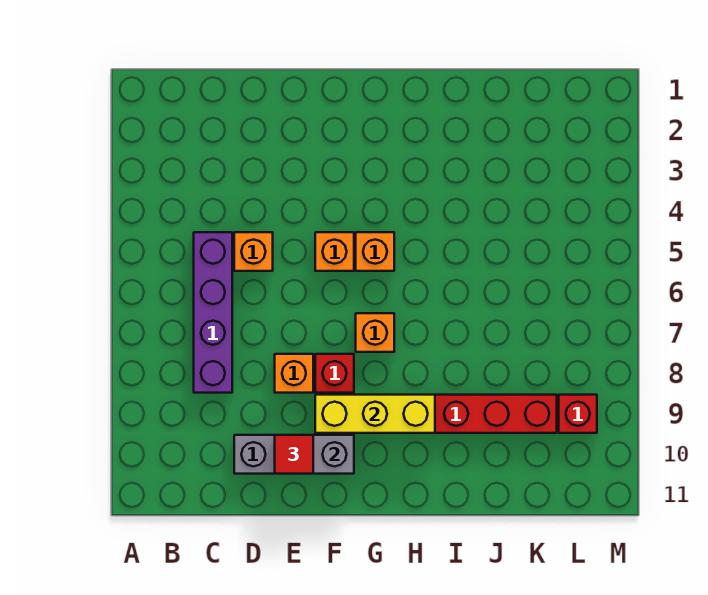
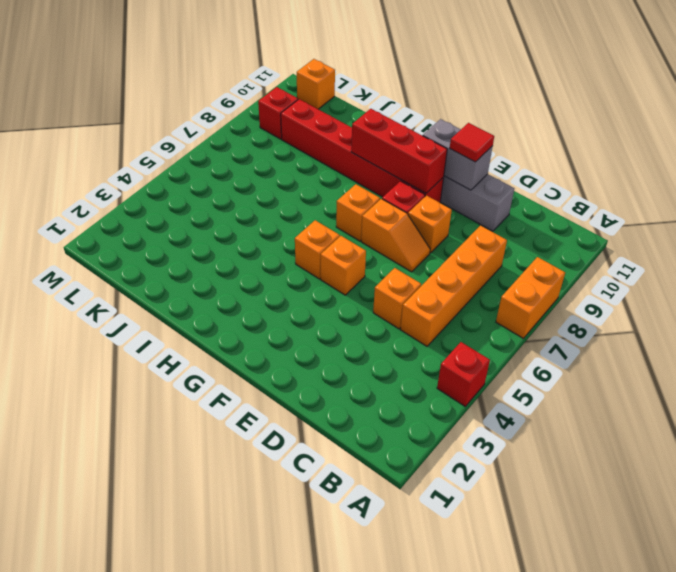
none -> red brick A4 level 1
none -> orange brick A7:A8 level 1
purple brick C5:C8 level 1 -> orange brick C5:C8 level 1
none -> orange slope E7:F7 level 1 top F
yellow brick F9:H9 level 2 -> red brick F9:H9 level 2
none -> orange brick L11 level 1

